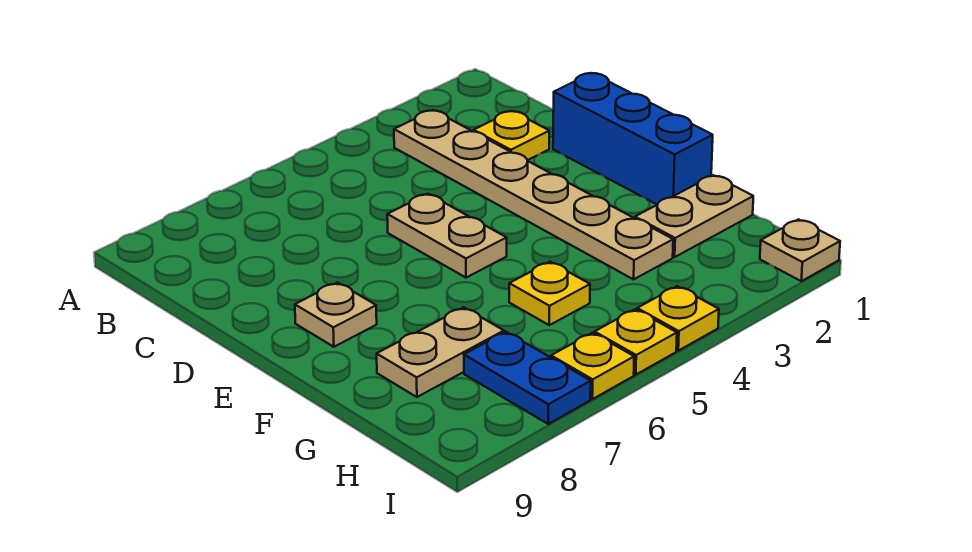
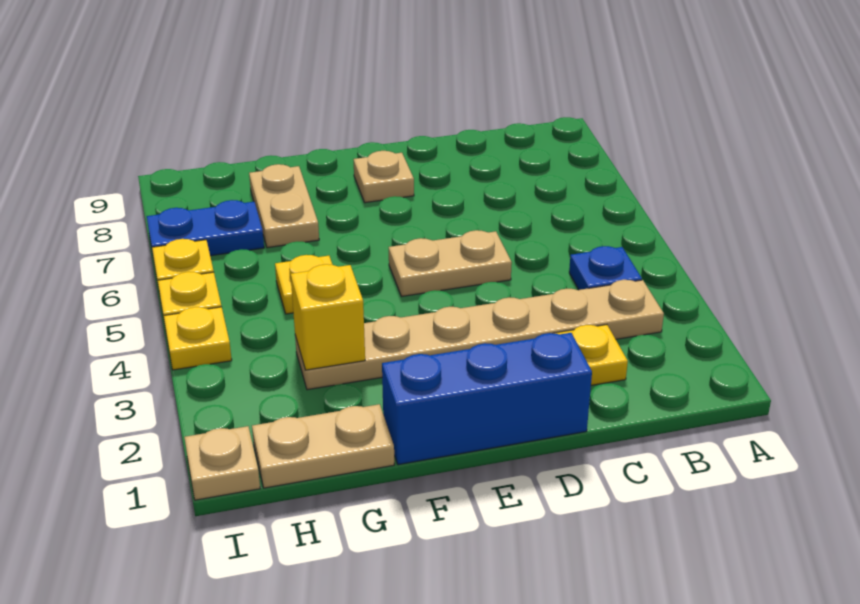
none -> blue plate B4 level 1
tan plate G1:G2 level 1 -> tan plate G1:H1 level 1
none -> yellow brick G3 level 2

